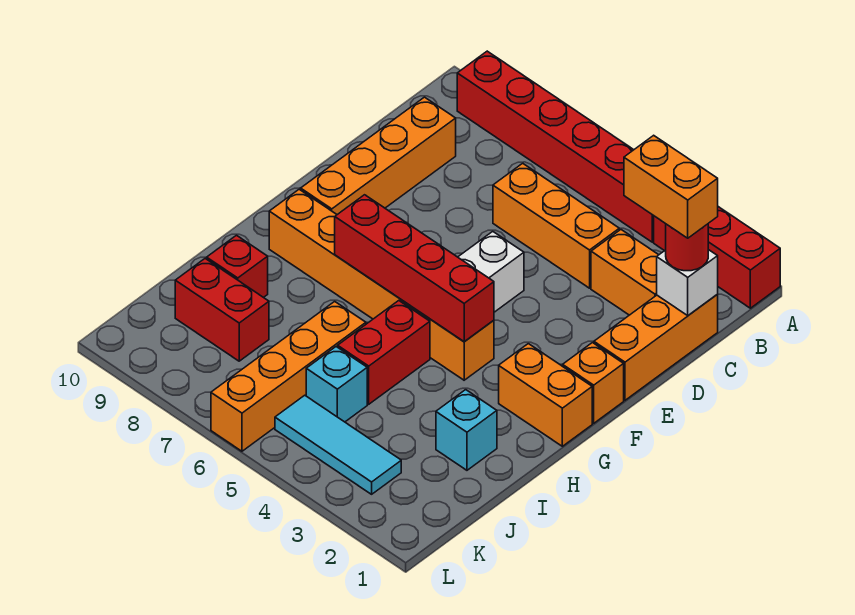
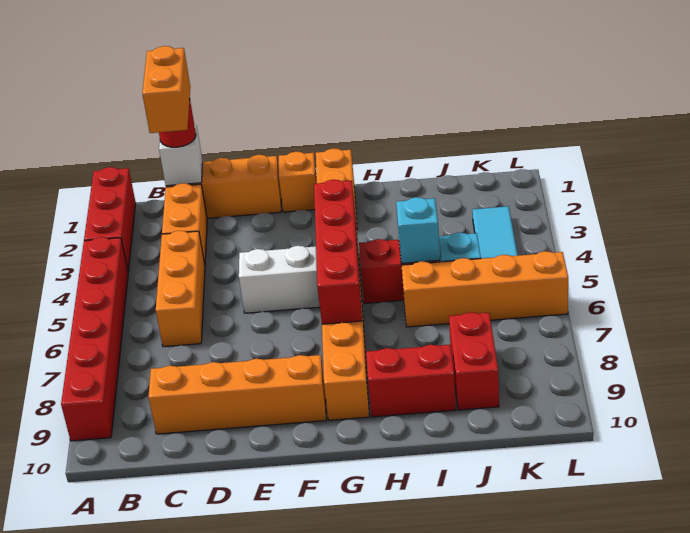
cyan brick I2 level 1 -> cyan brick I5 level 2
red brick I9 level 1 -> red brick H9:I9 level 1

